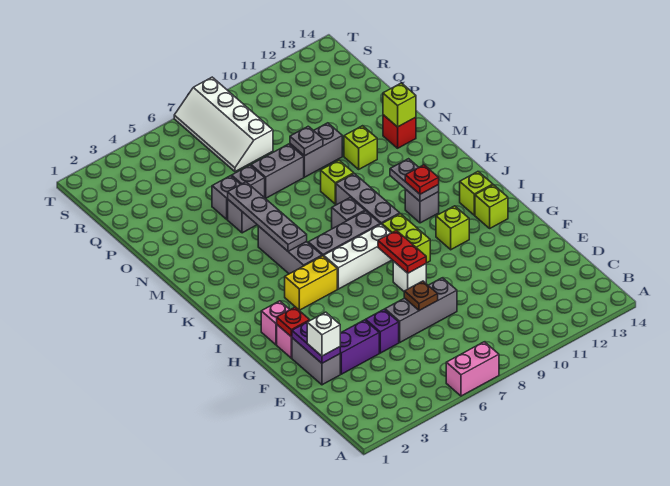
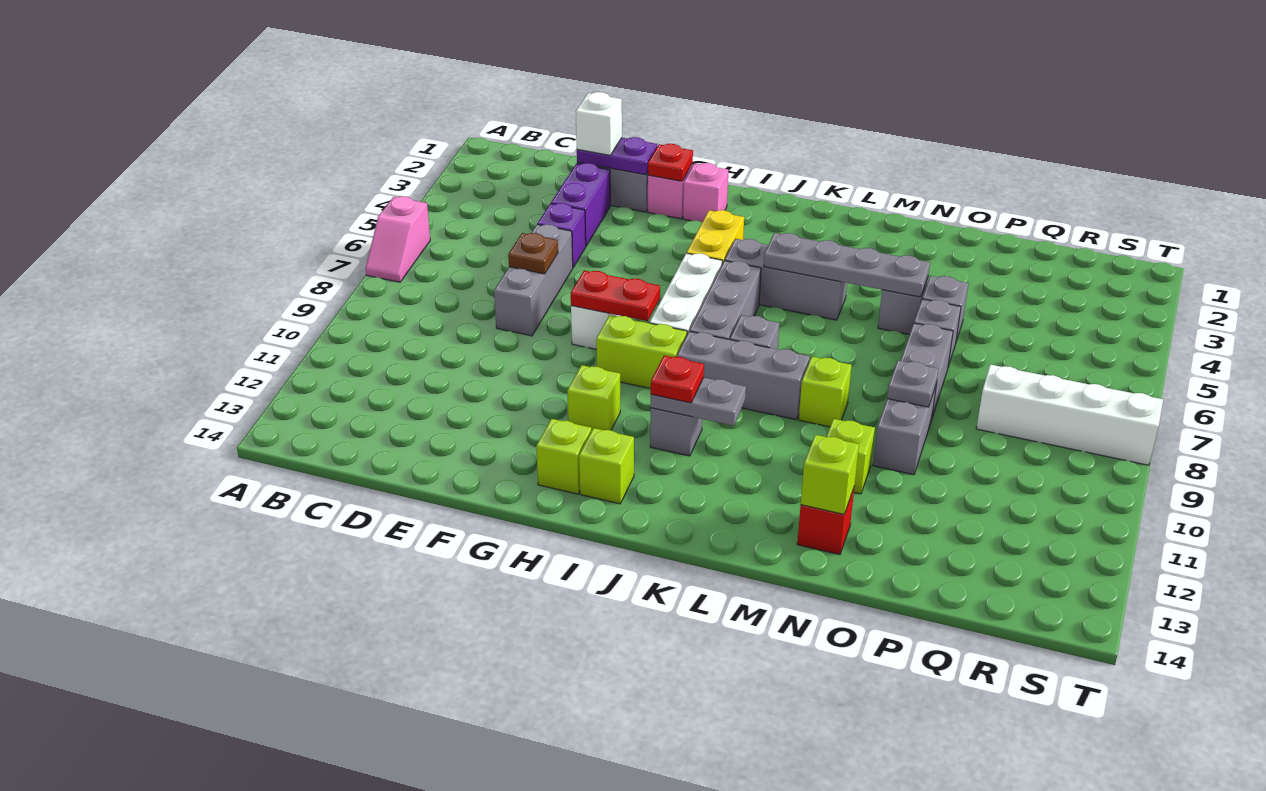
pink brick A6:A7 level 1 -> pink slope A6:A7 level 1 top 6

